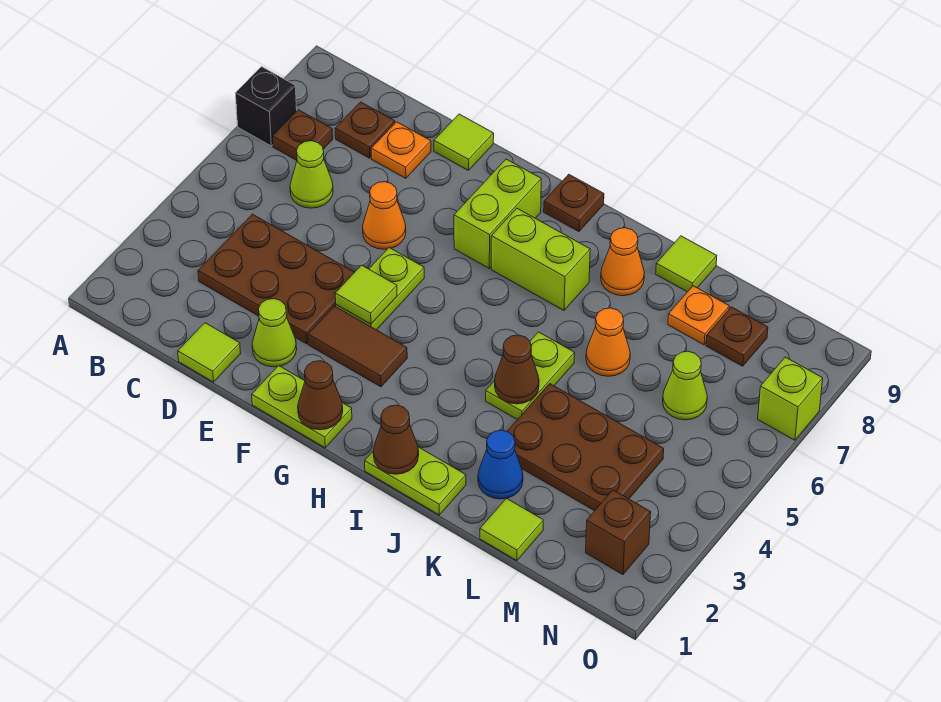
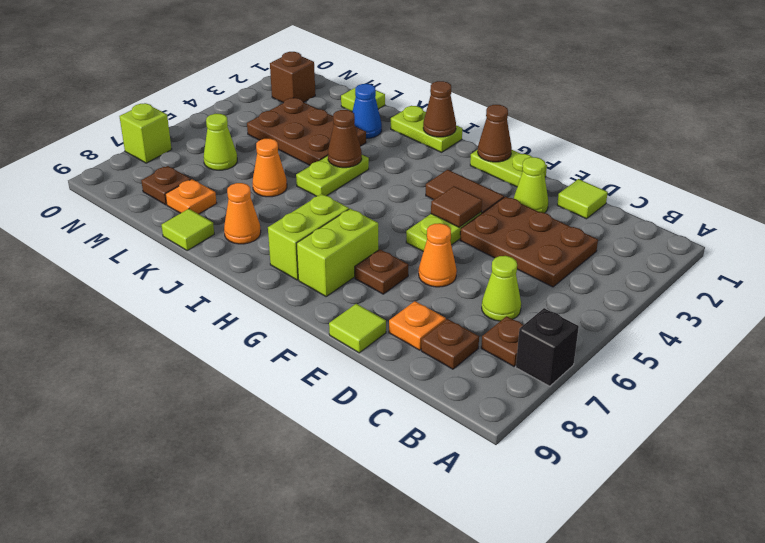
lime tile F4 level 2 -> brown tile F4 level 2
lime brick H7:I7 level 1 -> lime brick H7:H8 level 1
brown plate H9 level 1 -> brown plate F7 level 1

